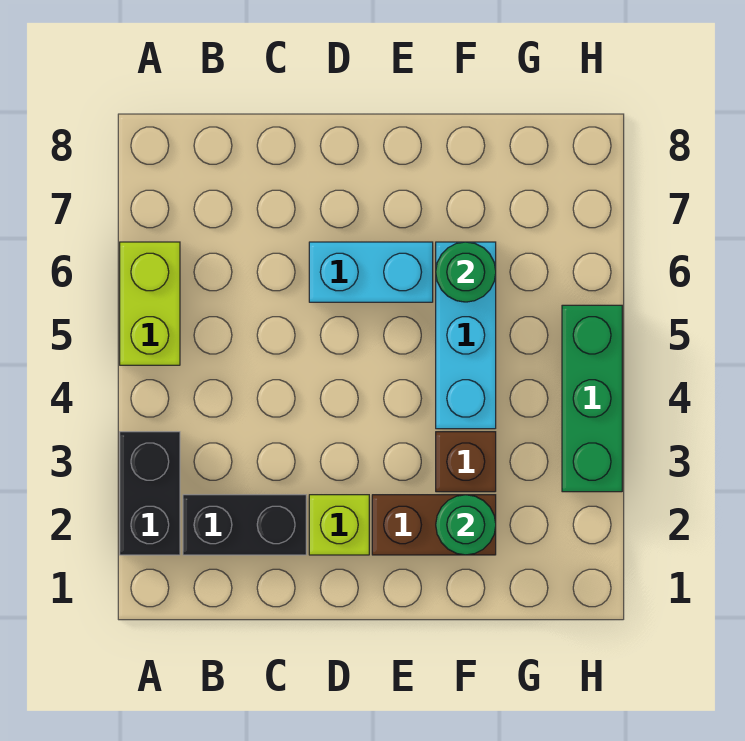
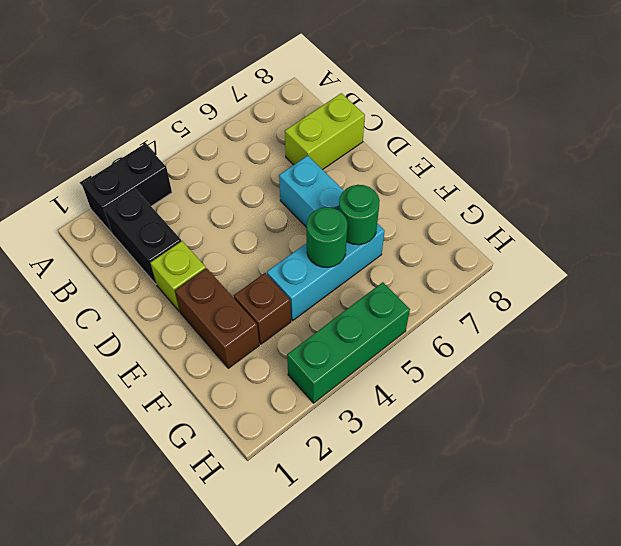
lime brick A5:A6 level 1 -> lime brick C7:C8 level 1
green round brick F2 level 2 -> green round brick F5 level 2

